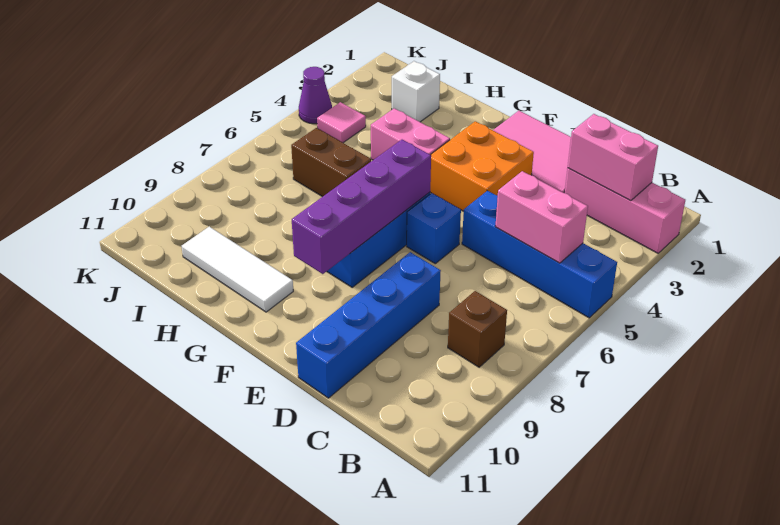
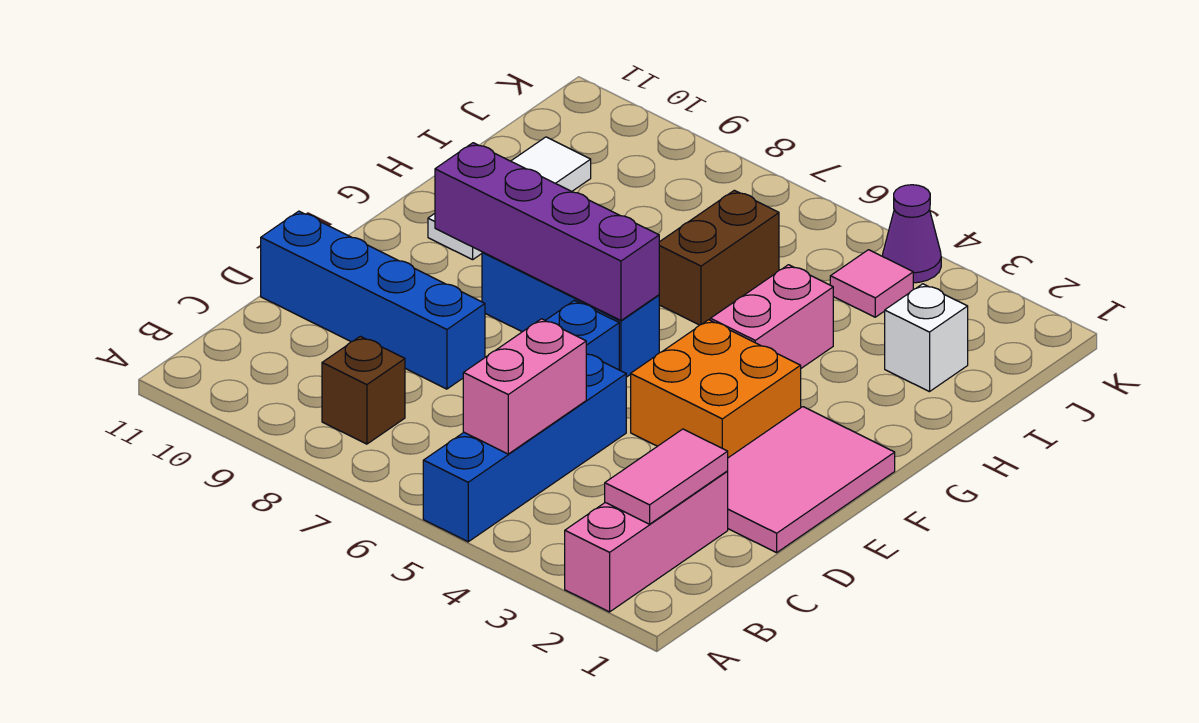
pink brick B2:C2 level 2 -> pink tile B2:C2 level 2

